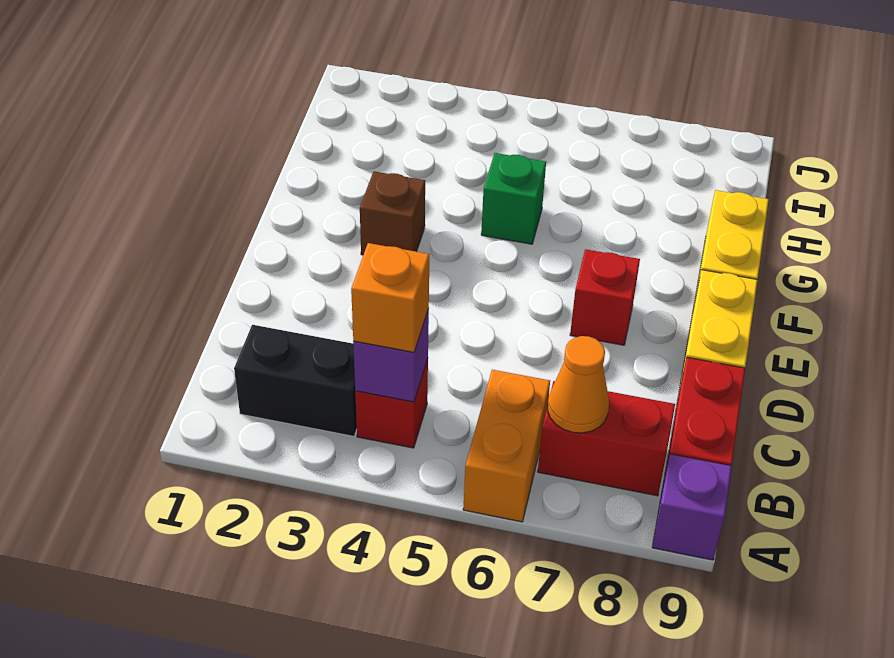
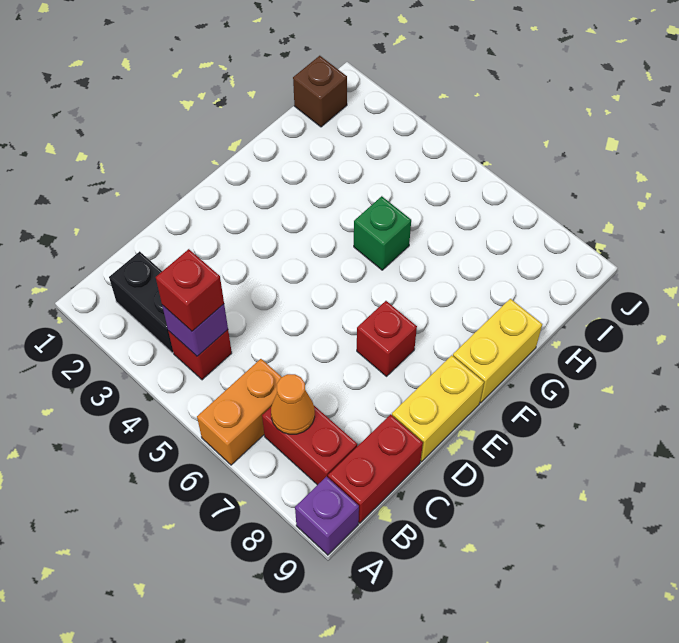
orange brick B4 level 3 -> red brick B4 level 3
brown brick F3 level 1 -> brown brick I1 level 1

